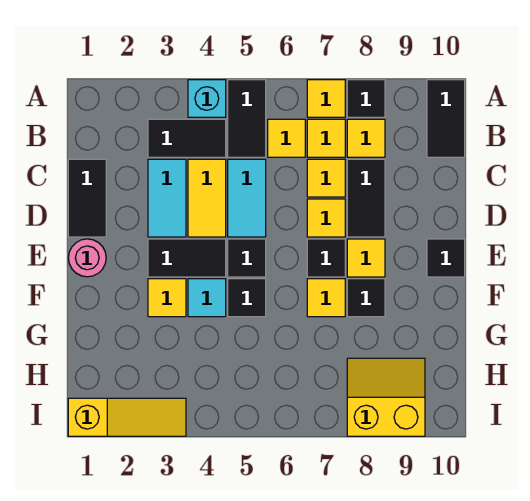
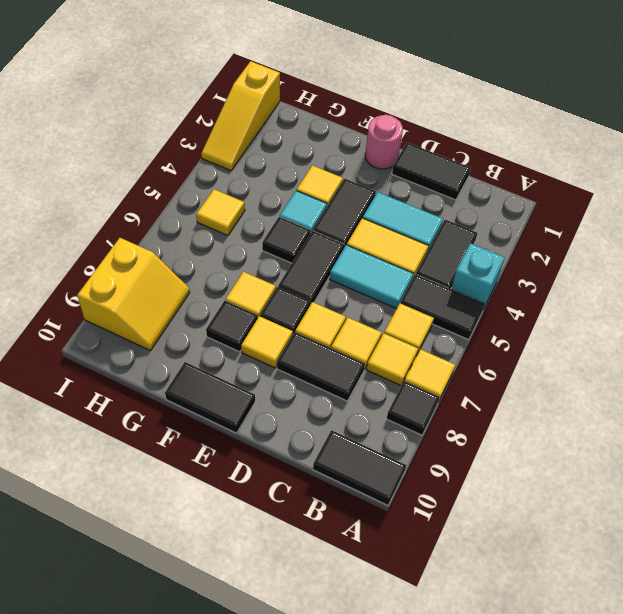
yellow tile B8 level 1 -> yellow tile H5 level 1
black tile E5 level 1 -> black tile E5:E6 level 1
black tile E10 level 1 -> black tile E10:F10 level 1

